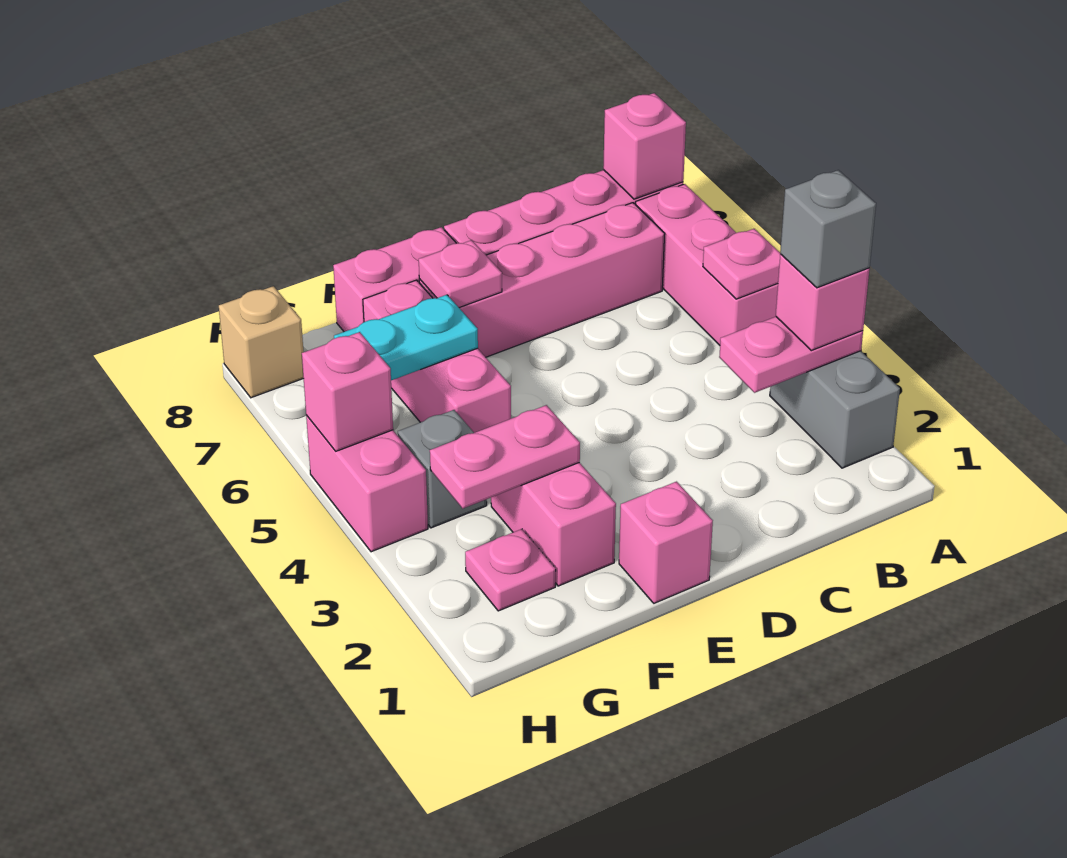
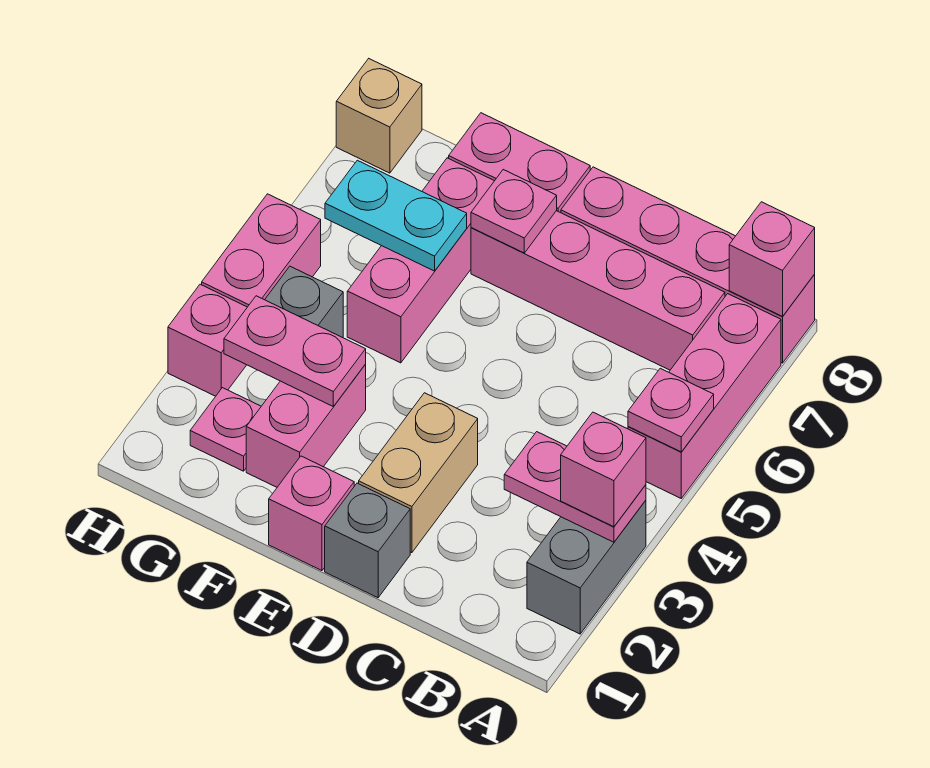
grey brick A3 level 4 -> grey brick D1 level 1
none -> tan brick D2:D3 level 1
pink brick H5 level 2 -> pink brick H3 level 1

